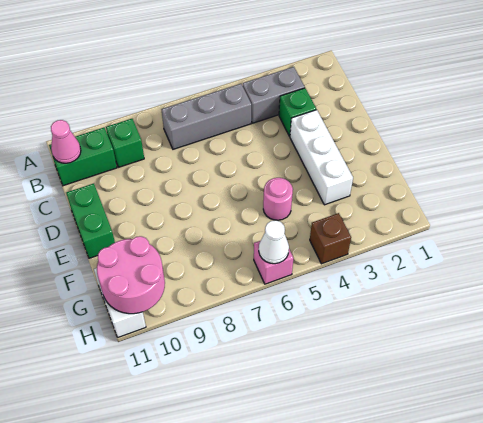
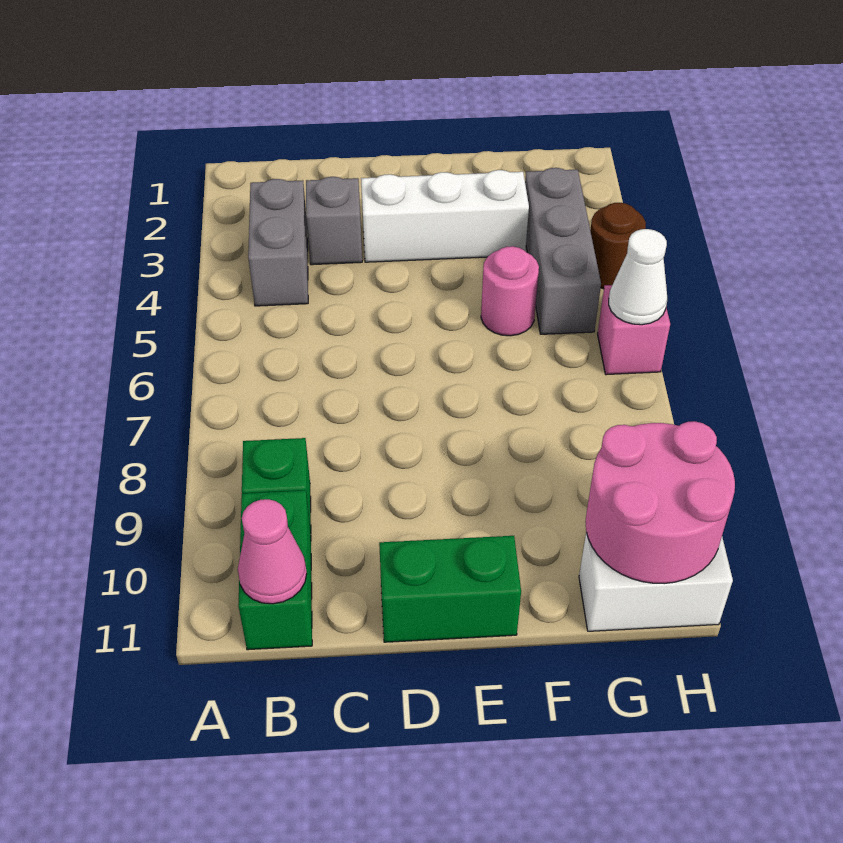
grey brick B5:B7 level 1 -> grey brick G3:G5 level 1
green brick C3 level 1 -> grey brick C3 level 1
brown brick H4 level 1 -> brown round brick H4 level 1

